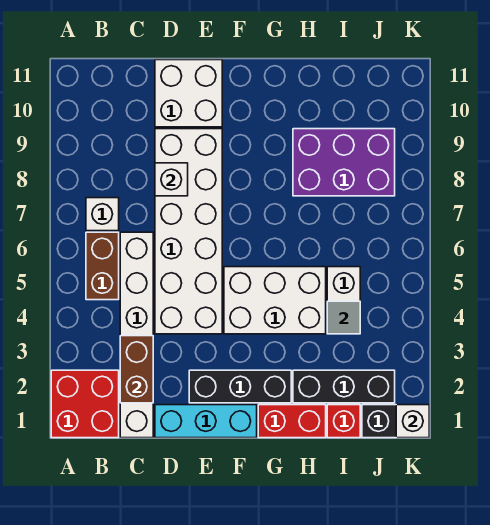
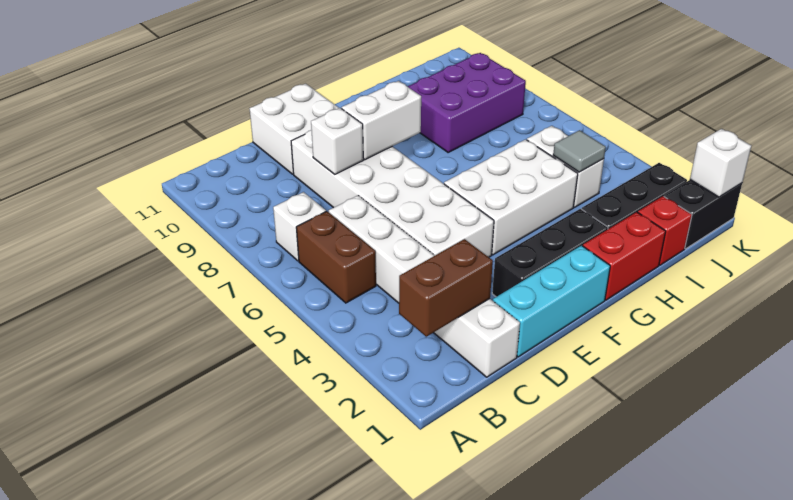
red brick A1:B2 level 1 -> none
brown brick C2:C3 level 2 -> brown brick B2:C2 level 2
none -> white brick E8:F8 level 2

